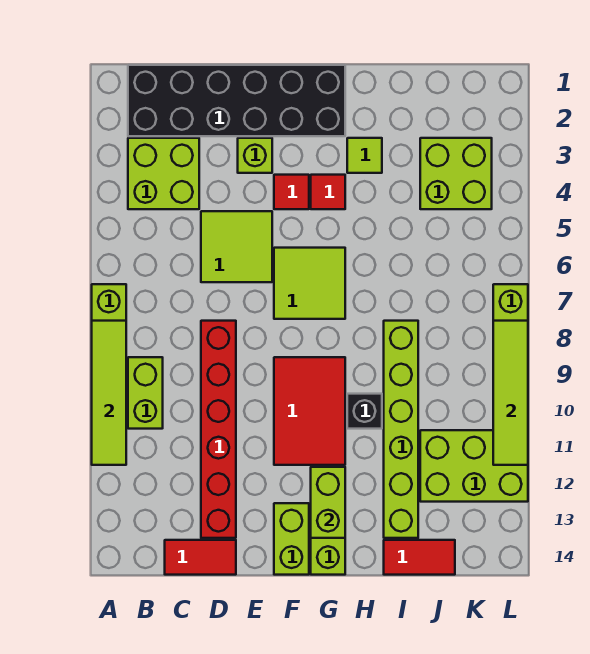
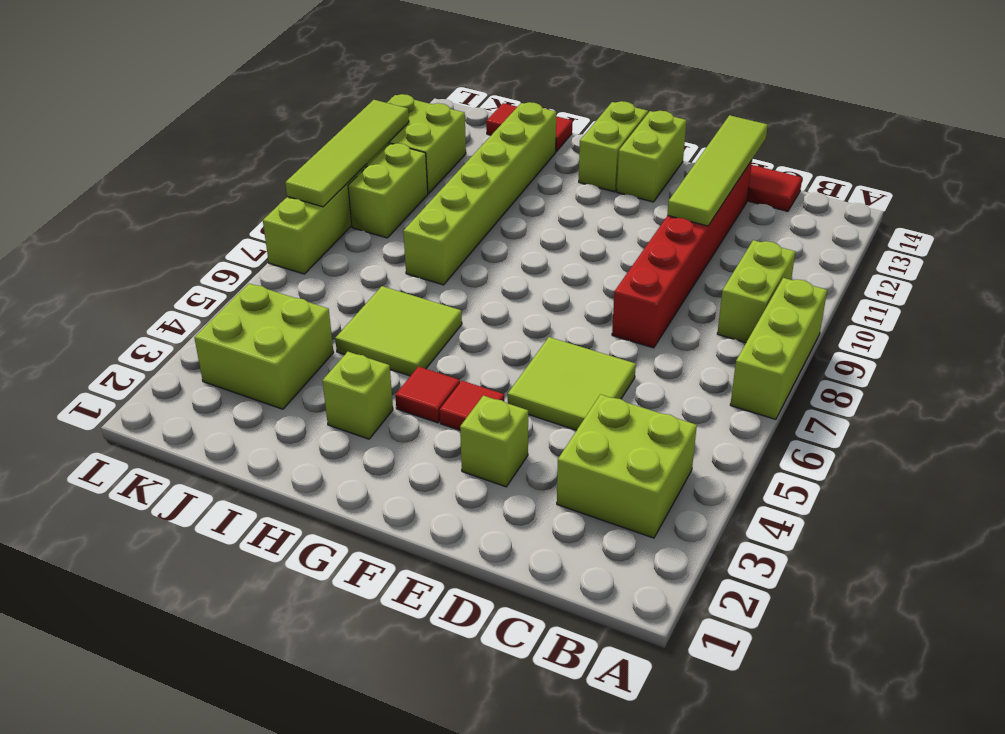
lime tile A8:A11 level 2 -> lime tile D11:D14 level 2
black brick B1:G2 level 1 -> none
lime tile F6:G7 level 1 -> lime tile H5:I6 level 1
red tile F9:G11 level 1 -> none
lime brick G12:G13 level 2 -> lime brick K9:K10 level 1
lime tile H3 level 1 -> lime brick H3 level 1
black brick H10 level 1 -> none
lime brick J11:L12 level 1 -> lime brick K11:L12 level 1

